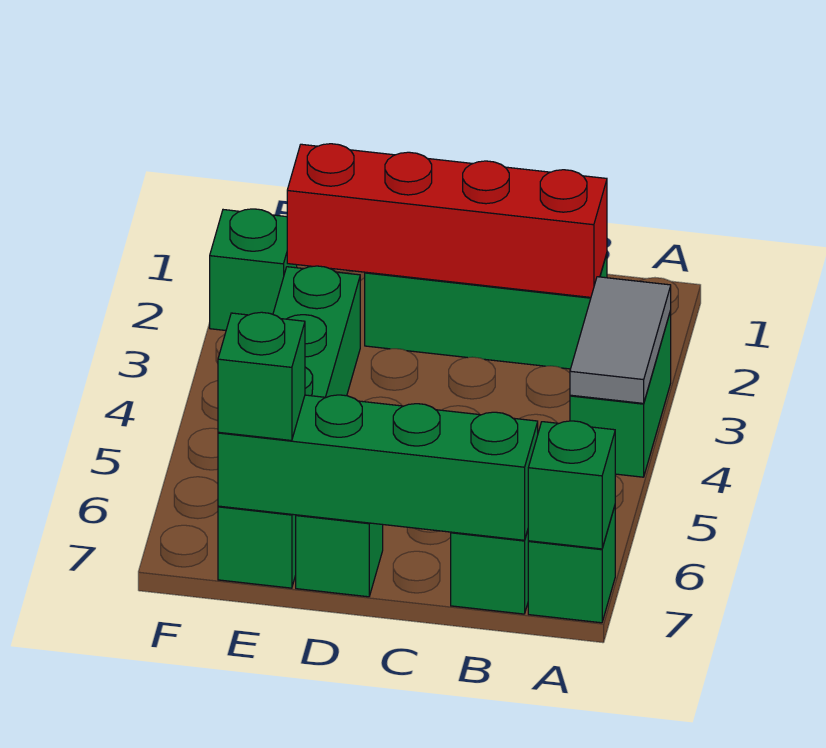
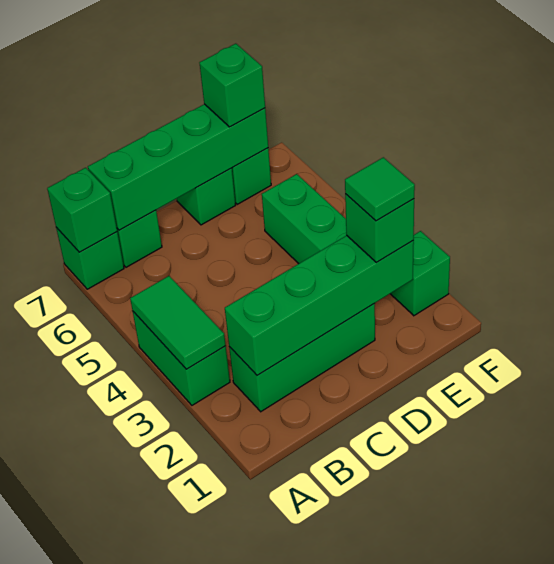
grey tile A3:A4 level 2 -> green tile A3:A4 level 2
red brick B2:E2 level 2 -> green brick B2:E2 level 2
none -> green brick E2 level 3
none -> green tile E2 level 4

